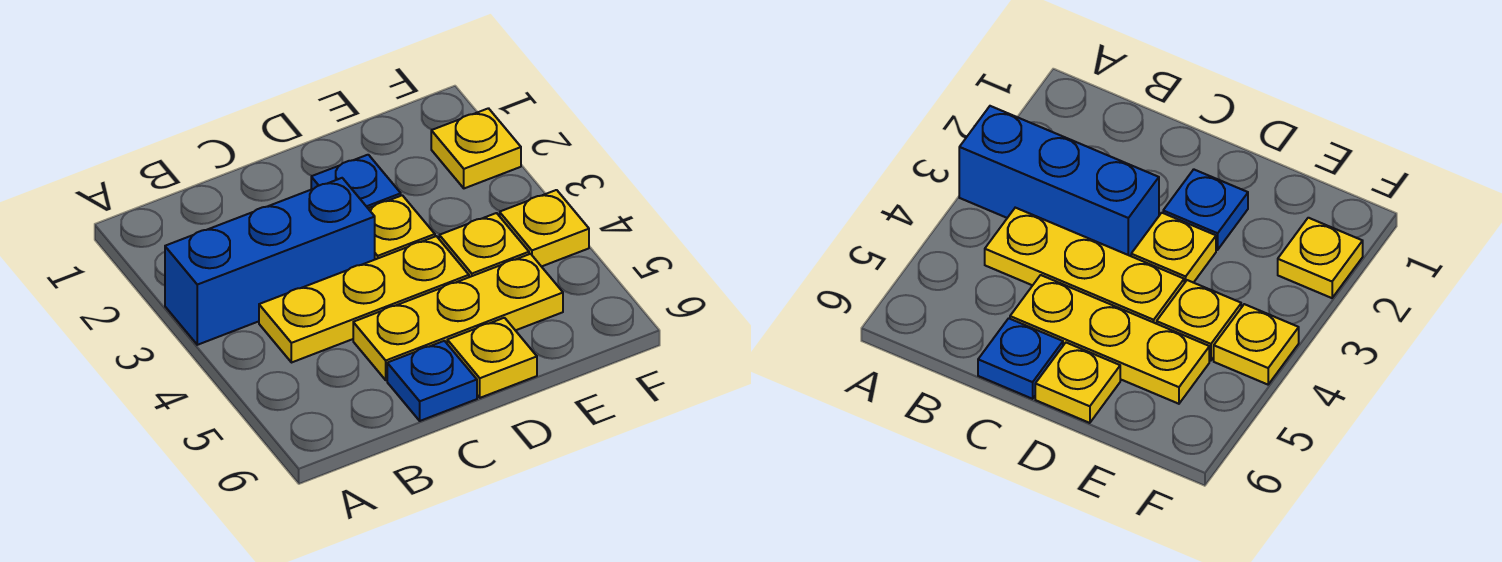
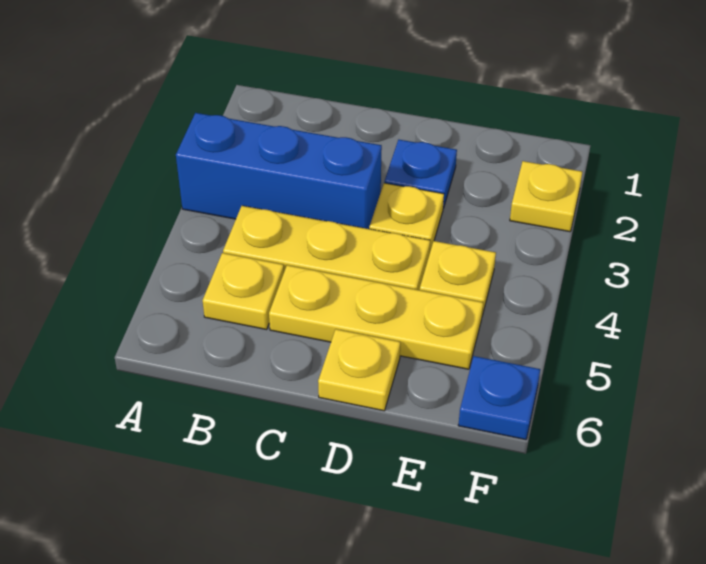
blue plate C6 level 1 -> blue plate F6 level 1
yellow plate F4 level 1 -> yellow plate B5 level 1

